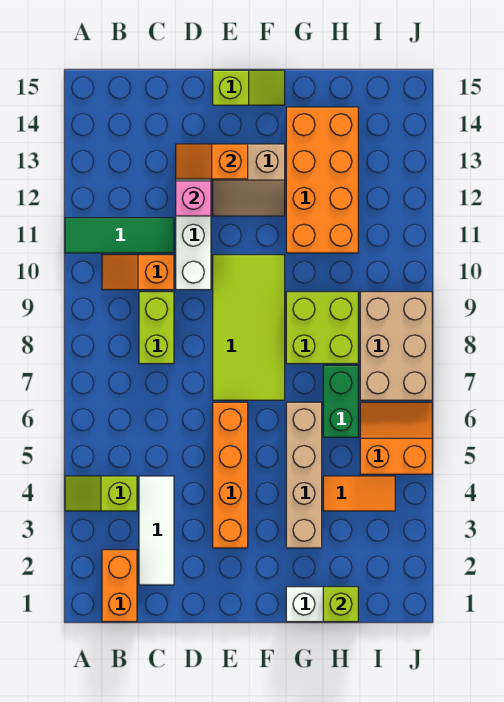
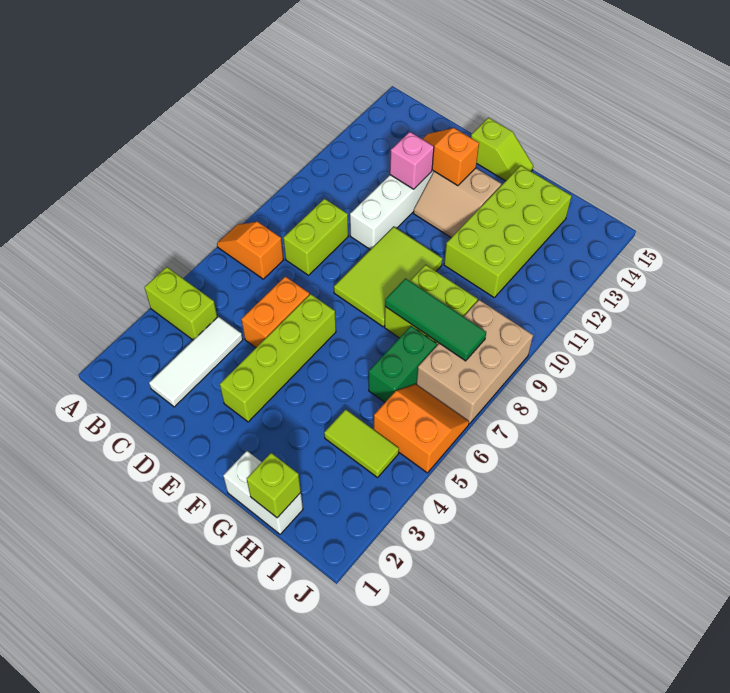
lime slope A4:B4 level 1 top B -> lime brick A4:B4 level 1
green tile A11:C11 level 1 -> green tile G8:I8 level 2
orange brick B1:B2 level 1 -> orange brick D5:D6 level 1
orange slope B10:C10 level 1 top C -> orange slope A7:B7 level 1 top B
orange brick E3:E6 level 1 -> lime brick E3:E6 level 1
lime tile E7:F10 level 1 -> lime tile E8:F10 level 1
tan brick G3:G6 level 1 -> none
orange brick G11:H14 level 1 -> lime brick G11:H14 level 1
orange tile H4:I4 level 1 -> lime tile H4:I4 level 1

